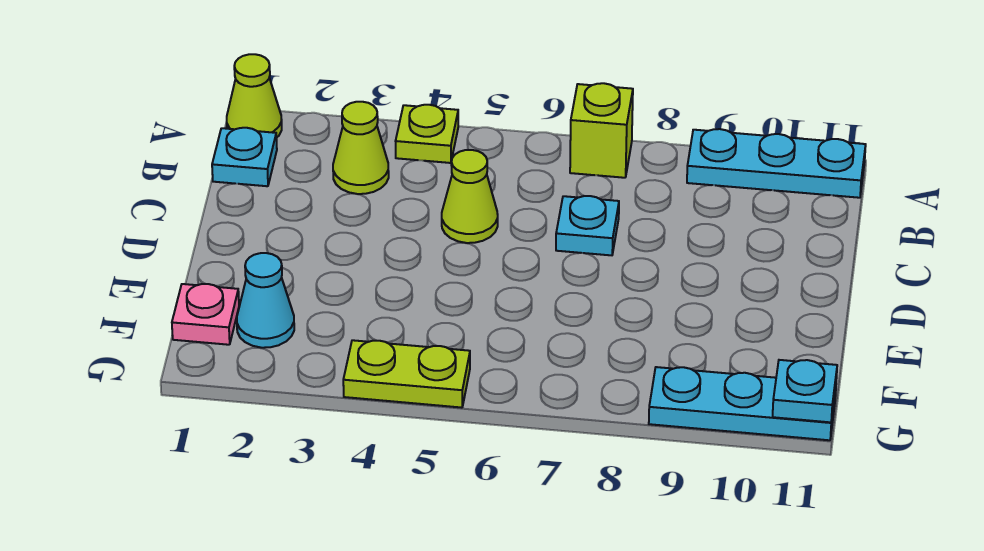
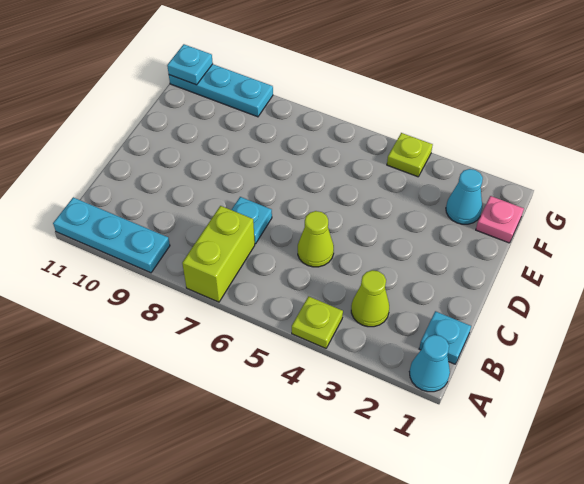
lime cone A1 level 1 -> cyan cone A1 level 1
lime brick A7 level 1 -> lime brick A7:B7 level 1
lime plate G4:G5 level 1 -> lime plate G4 level 1

